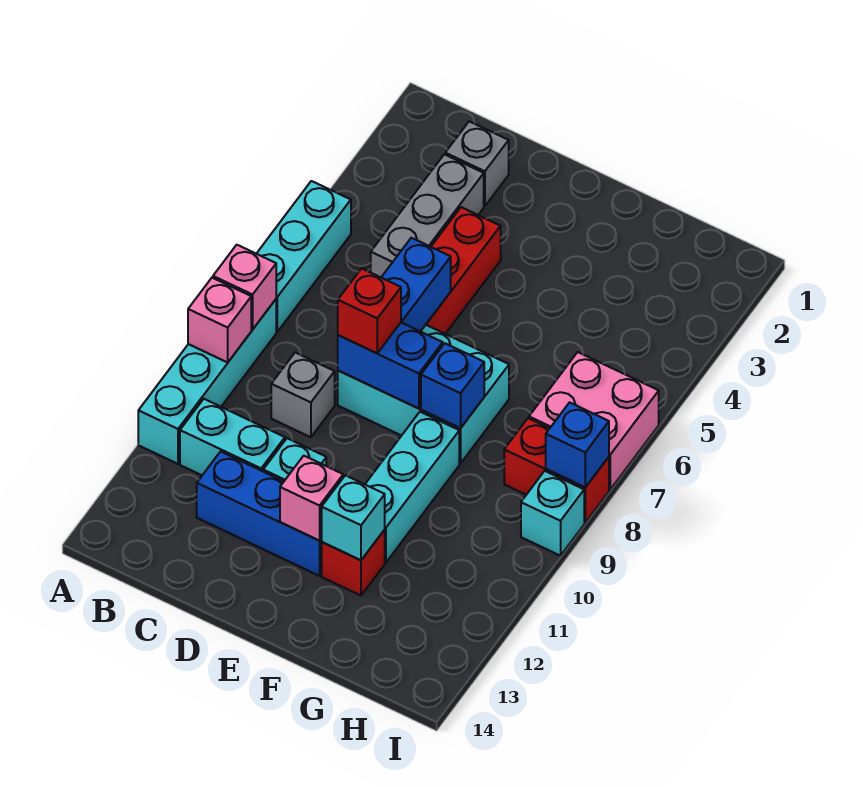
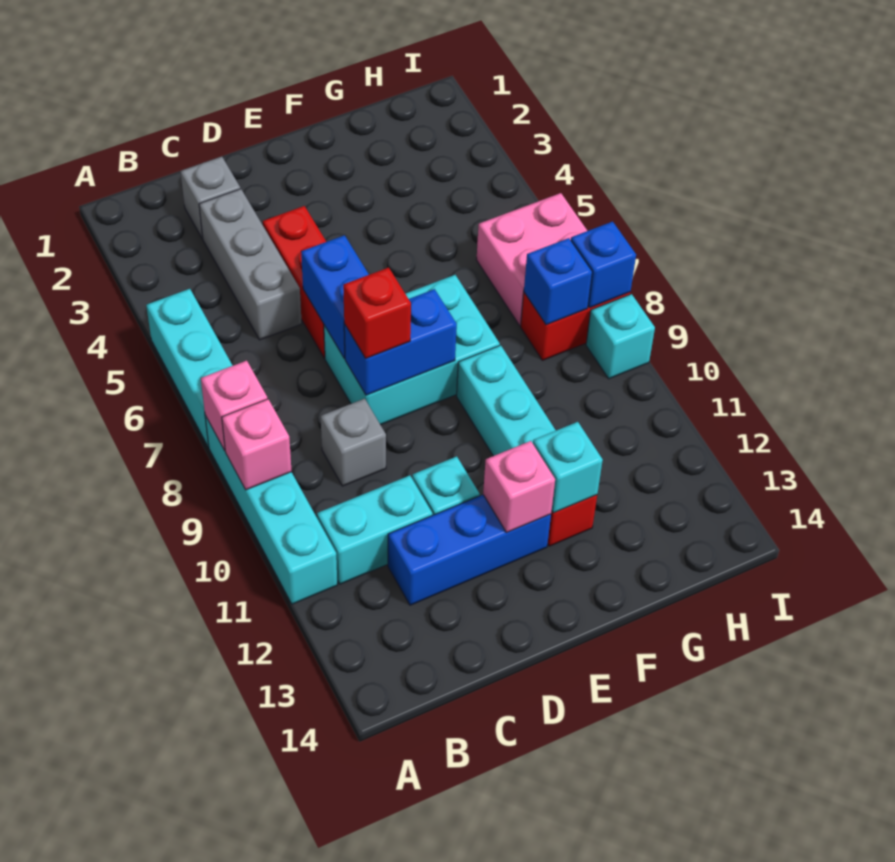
blue brick F8 level 2 -> blue brick H8 level 2

